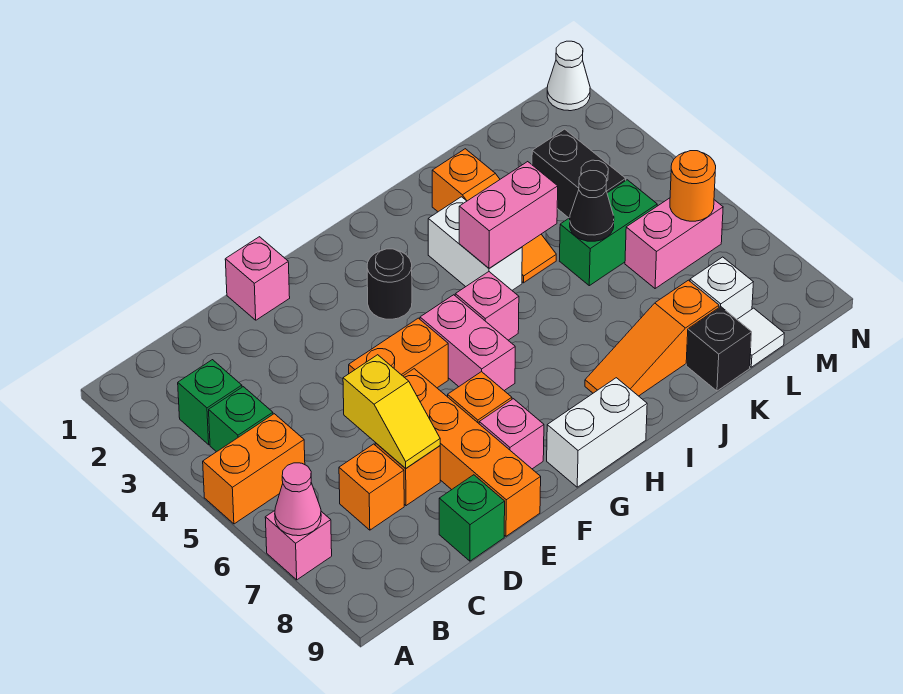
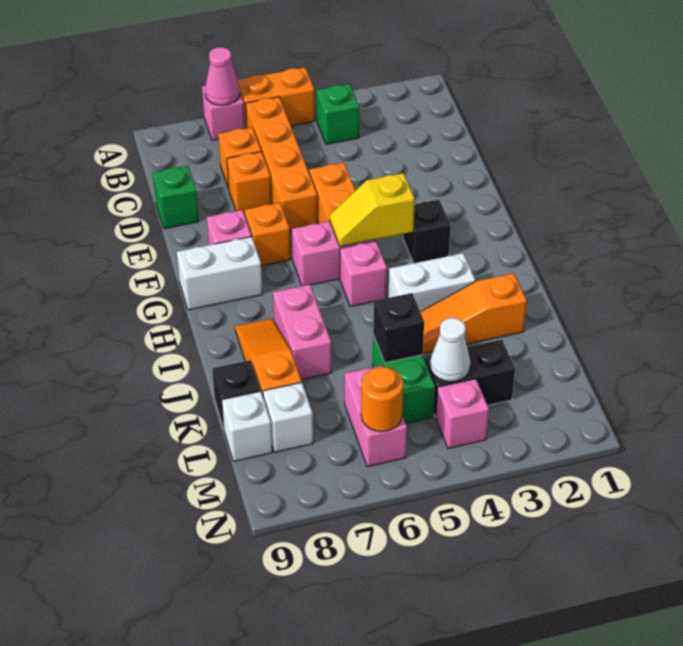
orange brick A5:B5 level 1 -> orange brick A5:A6 level 1
green brick B3 level 1 -> none
yellow slope D6:D7 level 2 top 6 -> yellow slope G4:G5 level 2 top 4
pink brick E1 level 1 -> pink brick M4 level 1
orange brick E6:E9 level 1 -> orange brick B6:E6 level 1
black round brick G3 level 1 -> black brick G3 level 1
white brick G9:H9 level 1 -> white brick G8:G9 level 1
pink brick I4:J4 level 2 -> pink brick I7:J7 level 1
black cone K5 level 2 -> black brick K5 level 2
white tile L9 level 1 -> white brick L9 level 1
white cone N1 level 1 -> white cone L4 level 2

